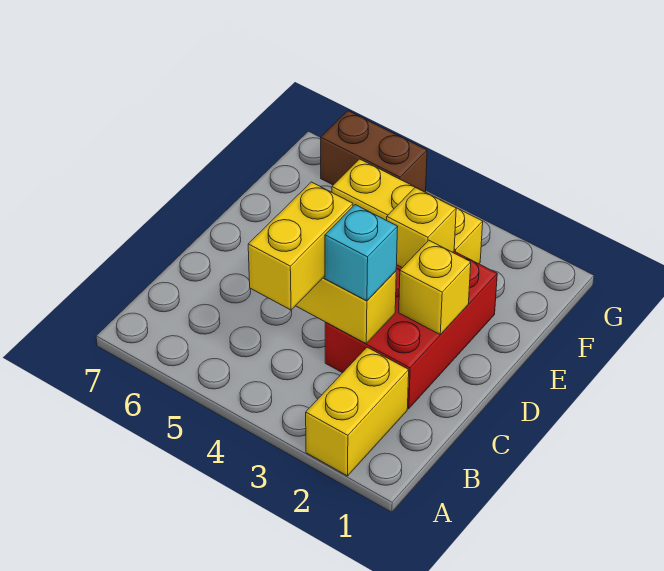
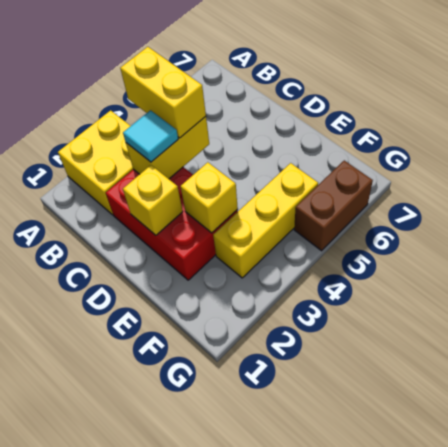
yellow brick A2:B2 level 1 -> yellow brick A2:B3 level 1
cyan brick C3 level 3 -> cyan tile C3 level 3

